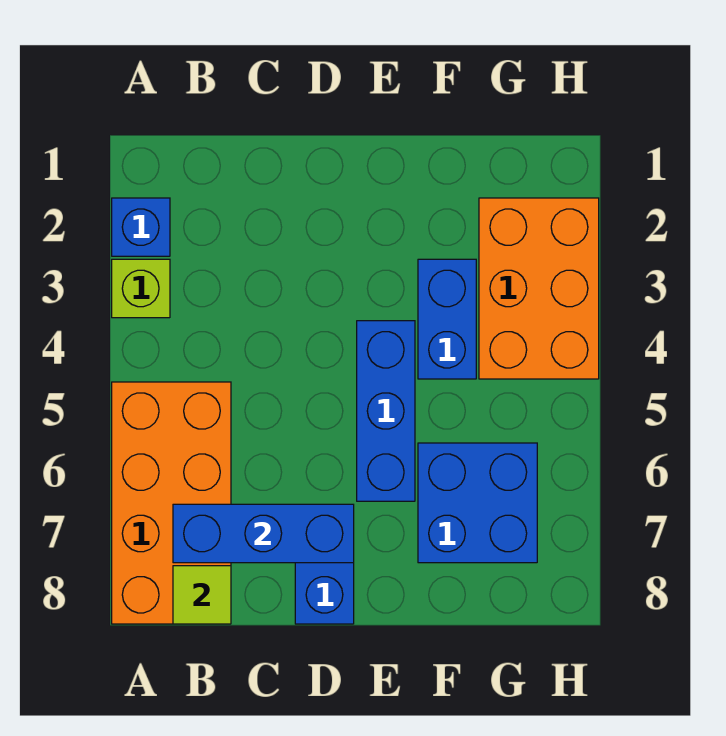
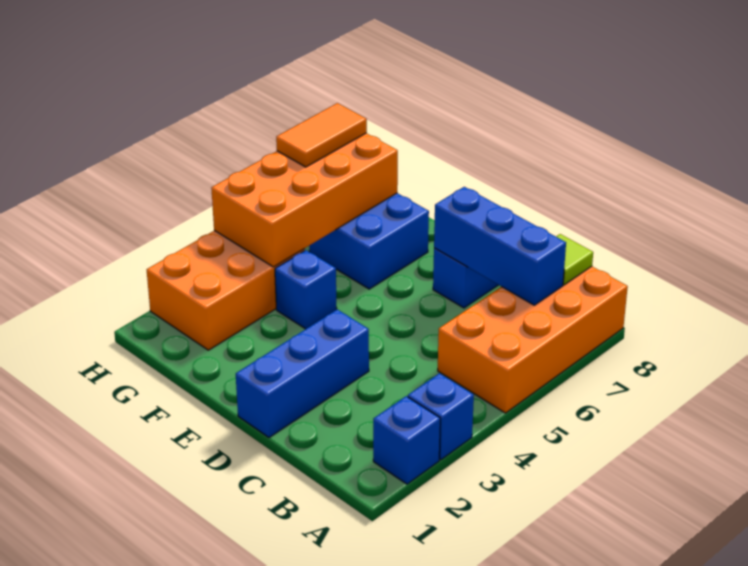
lime brick A3 level 1 -> blue brick A3 level 1
blue brick E4:E6 level 1 -> blue brick D1:D3 level 1
blue brick F3:F4 level 1 -> blue brick F4 level 1
none -> orange brick G4:H7 level 2
none -> orange tile H6:H7 level 3

